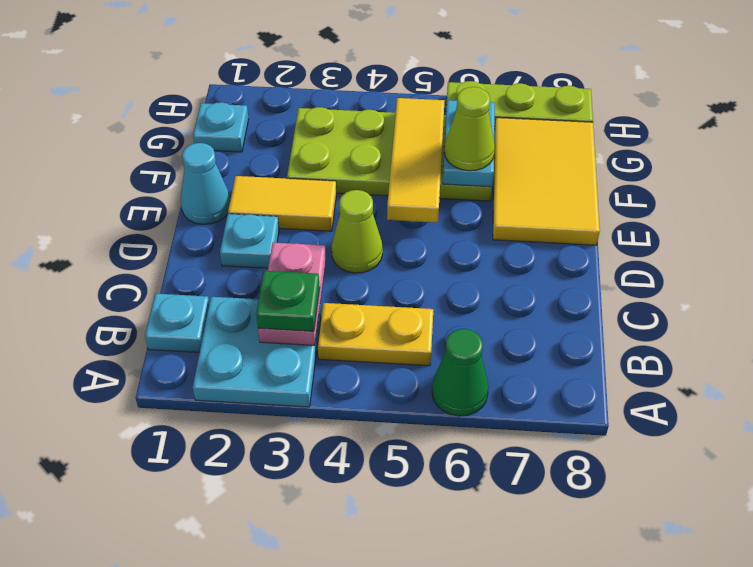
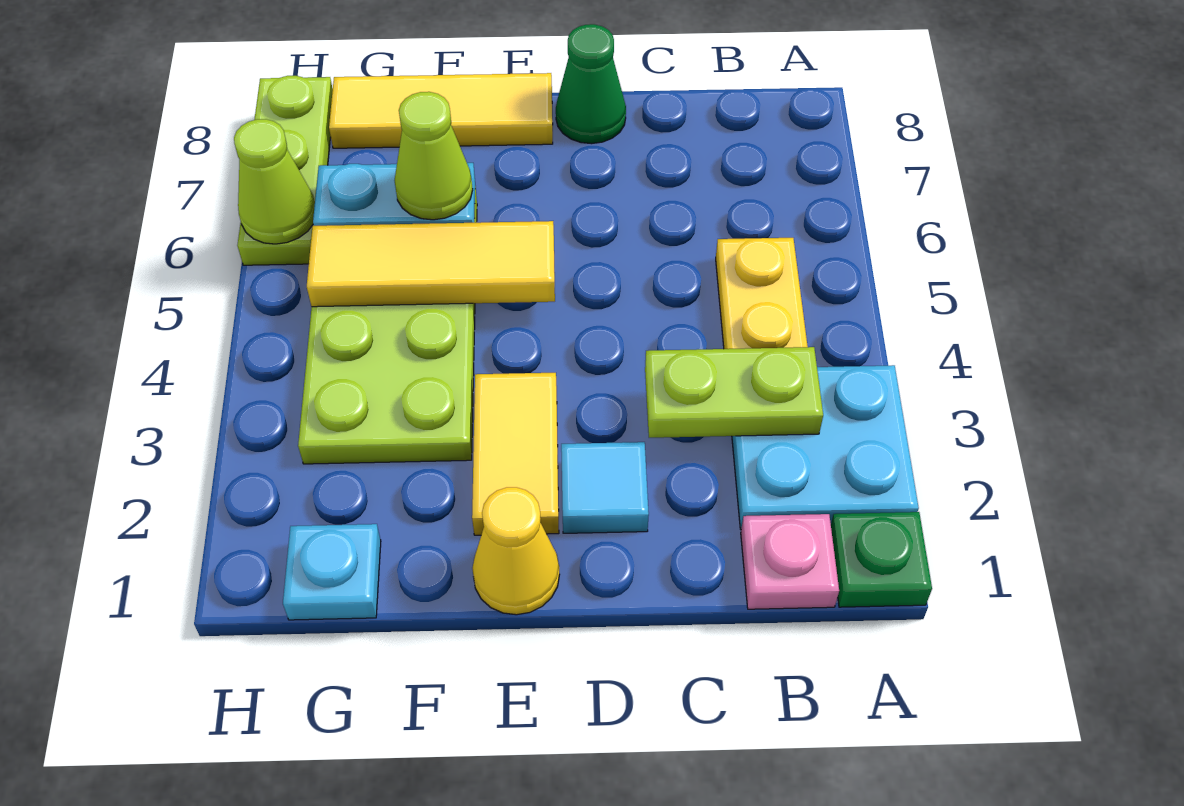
green cone A6 level 1 -> green cone D8 level 1
cyan plate B1 level 1 -> pink plate B1 level 1
pink plate B3:C3 level 2 -> lime plate B3:C3 level 2
green plate B3 level 3 -> green plate A1 level 1
cyan plate D2 level 1 -> cyan tile D2 level 1
lime cone D4 level 1 -> lime cone H6 level 2
cyan cone E1 level 1 -> yellow cone E1 level 1
yellow tile E7:G8 level 1 -> yellow tile E8:G8 level 1

